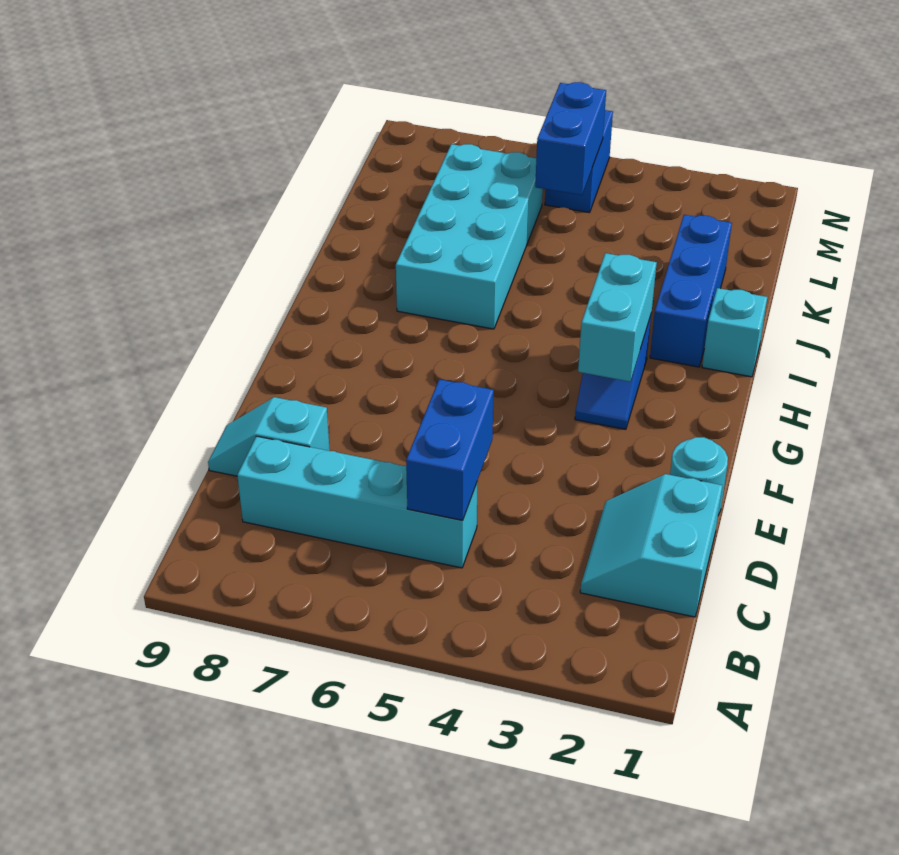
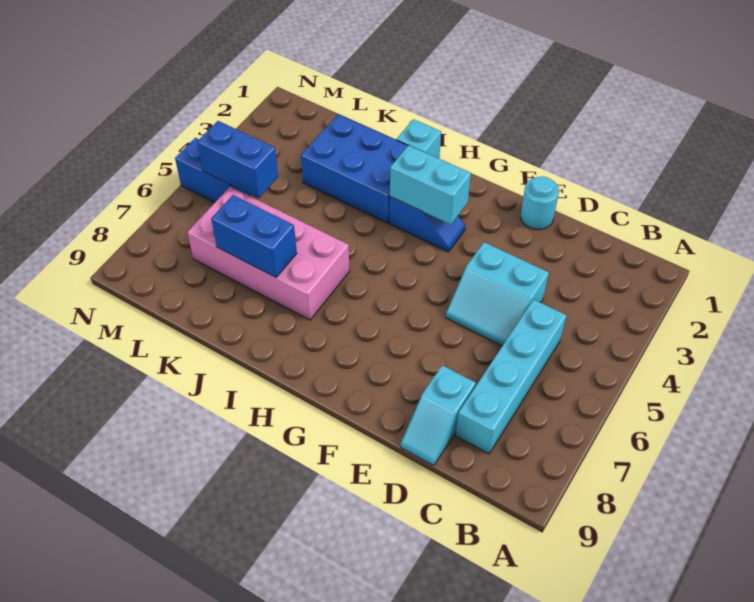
cyan slope C1:D2 level 1 top 1 -> cyan slope D4:E5 level 1 top 4
blue brick C5:D5 level 2 -> blue brick J7:K7 level 2
blue brick I2:K2 level 1 -> blue brick I2:K3 level 1
cyan brick I6:L7 level 1 -> pink brick I6:L7 level 1

